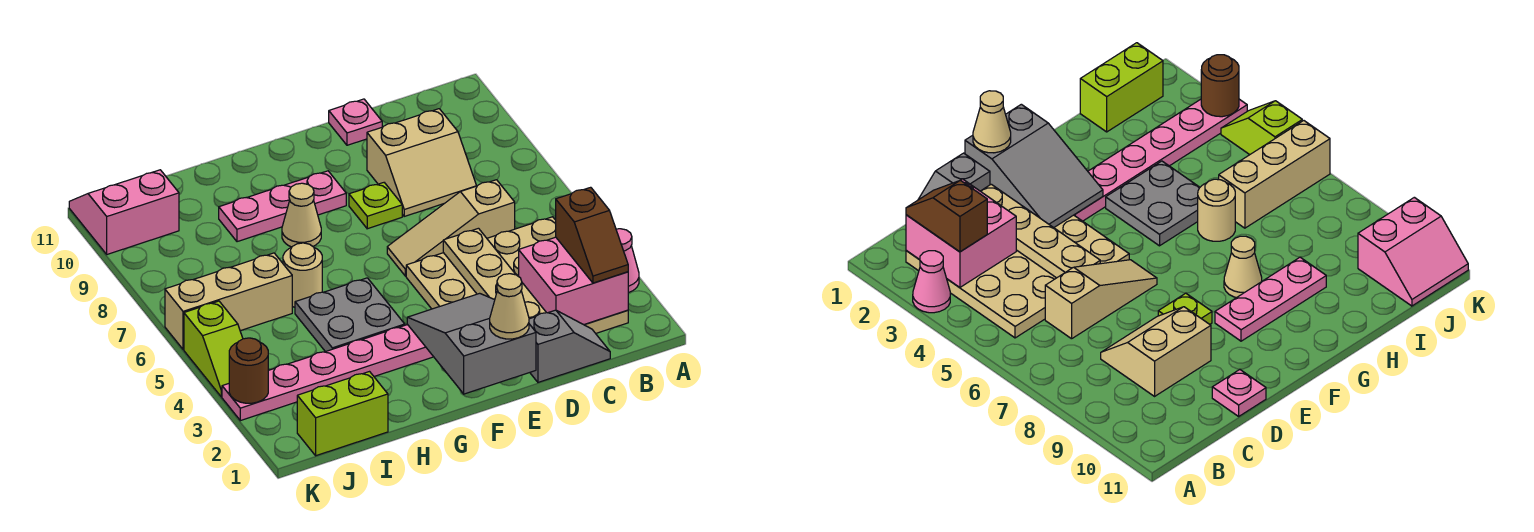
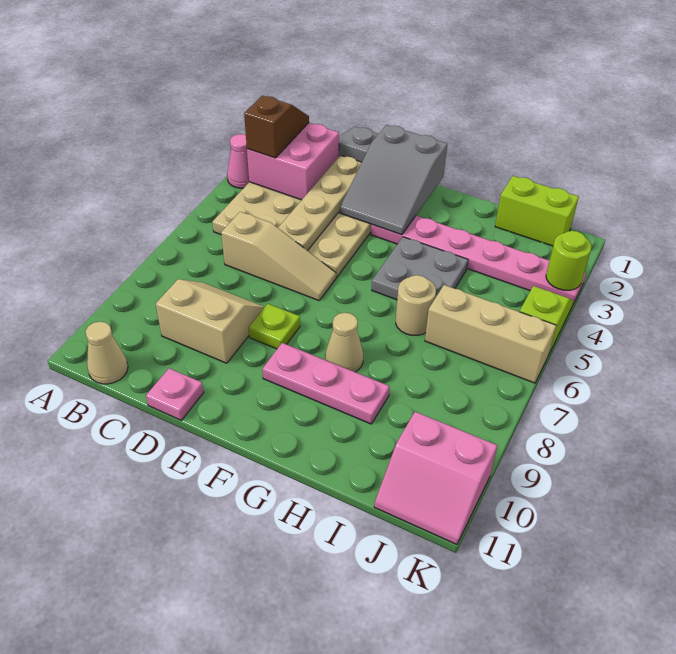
tan cone E1 level 3 -> tan cone B11 level 1
brown round brick K3 level 2 -> lime round brick K3 level 2

